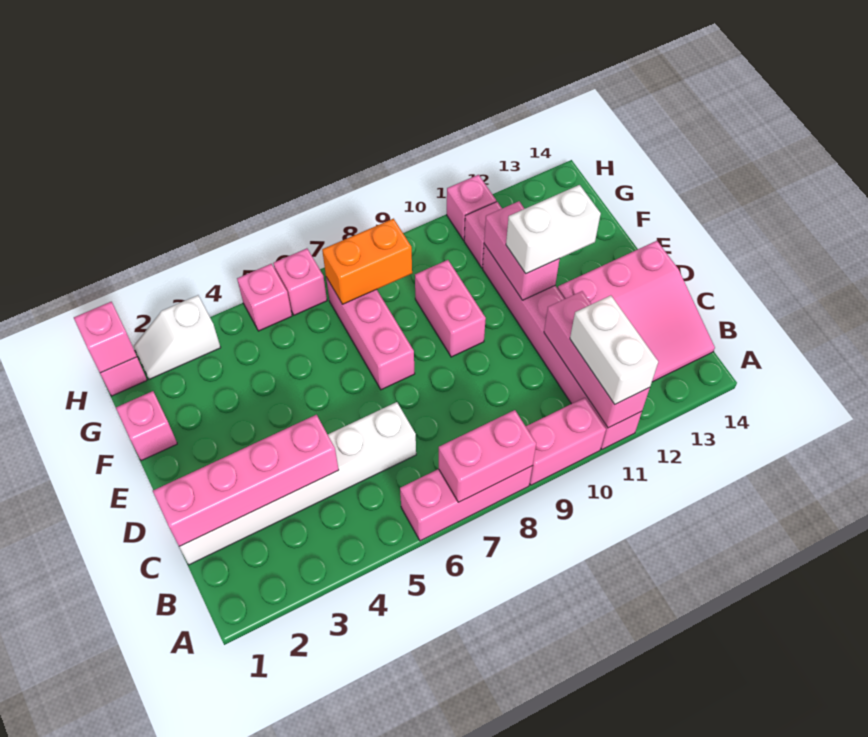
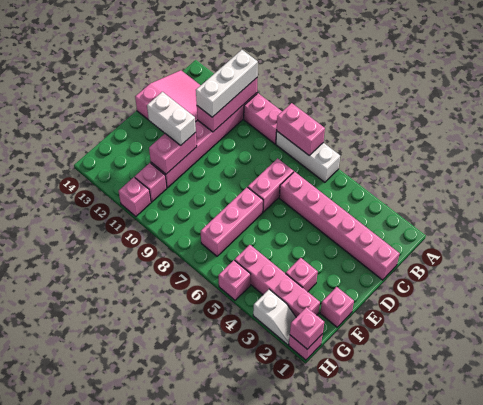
pink brick A6:A8 level 1 -> white brick A6:A8 level 1
white brick A11:B11 level 3 -> white brick A11:C11 level 3
white brick C1:C6 level 1 -> pink brick C1:C6 level 1
pink brick C1:C4 level 2 -> pink brick G2:G5 level 1
pink brick E9:F9 level 1 -> pink brick C7:D7 level 1
orange brick G7:G8 level 2 -> none
pink brick H6 level 1 -> pink brick F3 level 1

